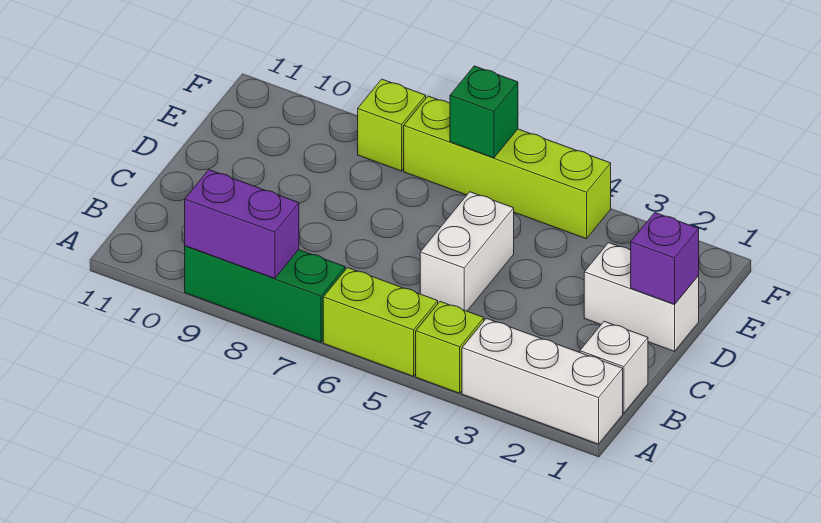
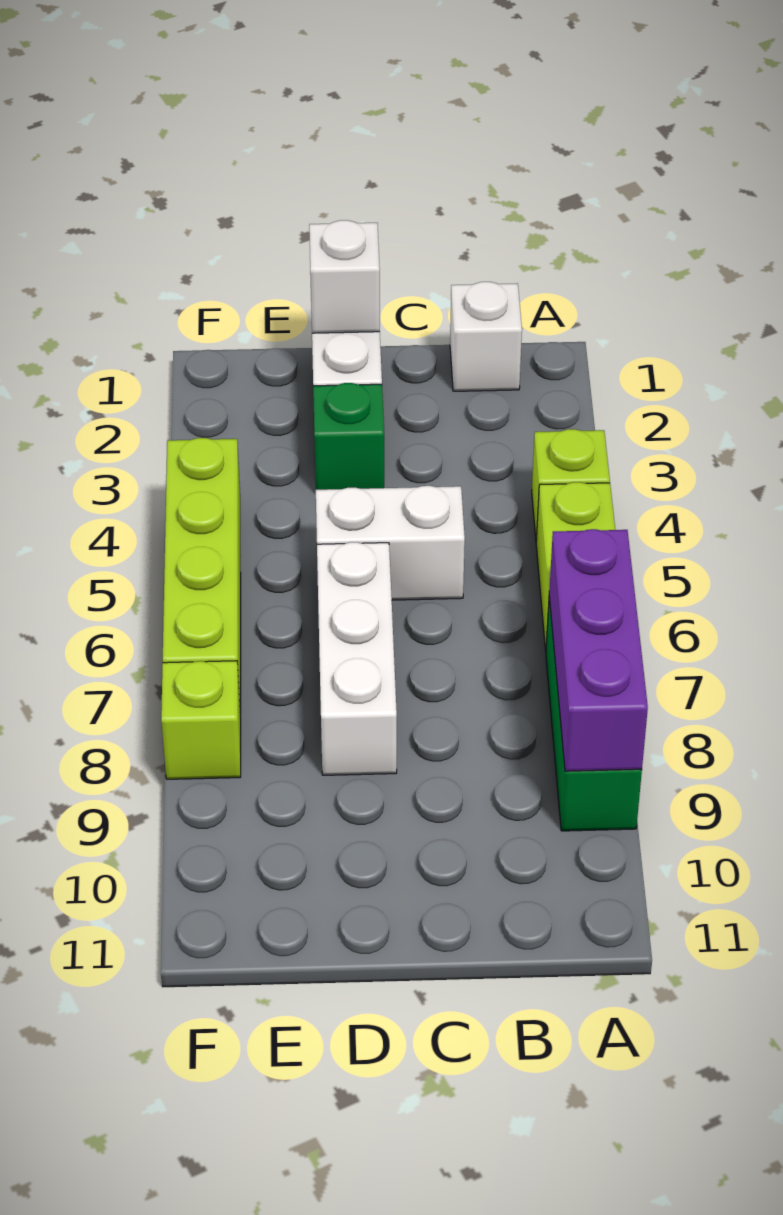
white brick A1:A3 level 1 -> white brick D6:D8 level 1
purple brick A8:A9 level 2 -> purple brick A7:A9 level 2
purple brick D1 level 2 -> white brick D1 level 2
green brick F6 level 2 -> green brick D3 level 1

